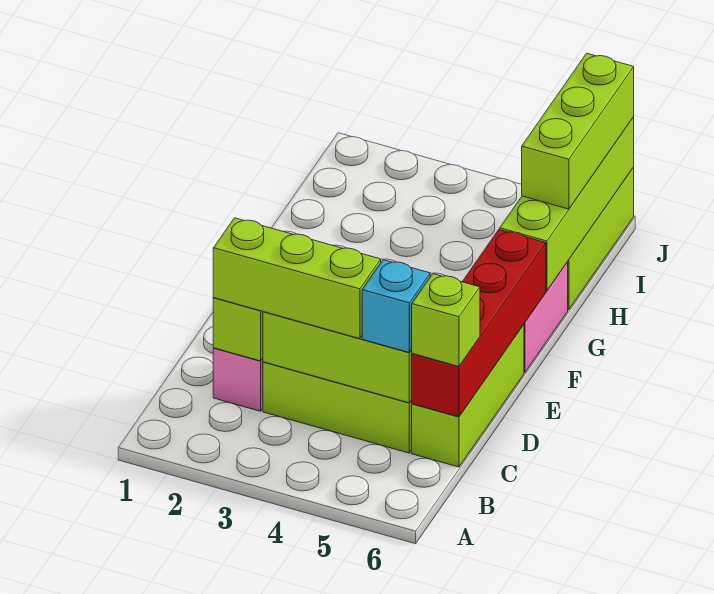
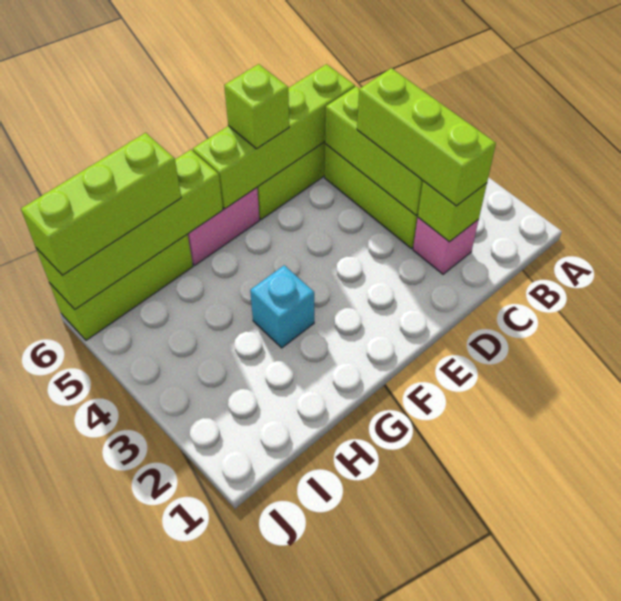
cyan brick C5 level 3 -> cyan brick G3 level 1
red brick C6:F6 level 2 -> lime brick C6:F6 level 2
lime brick C6 level 3 -> lime brick E6 level 3

